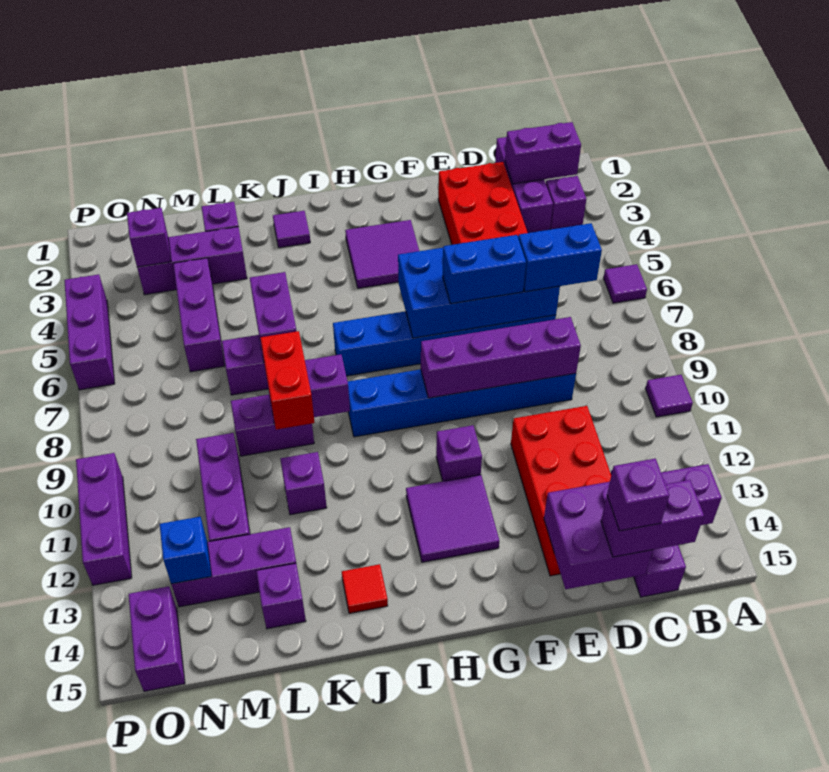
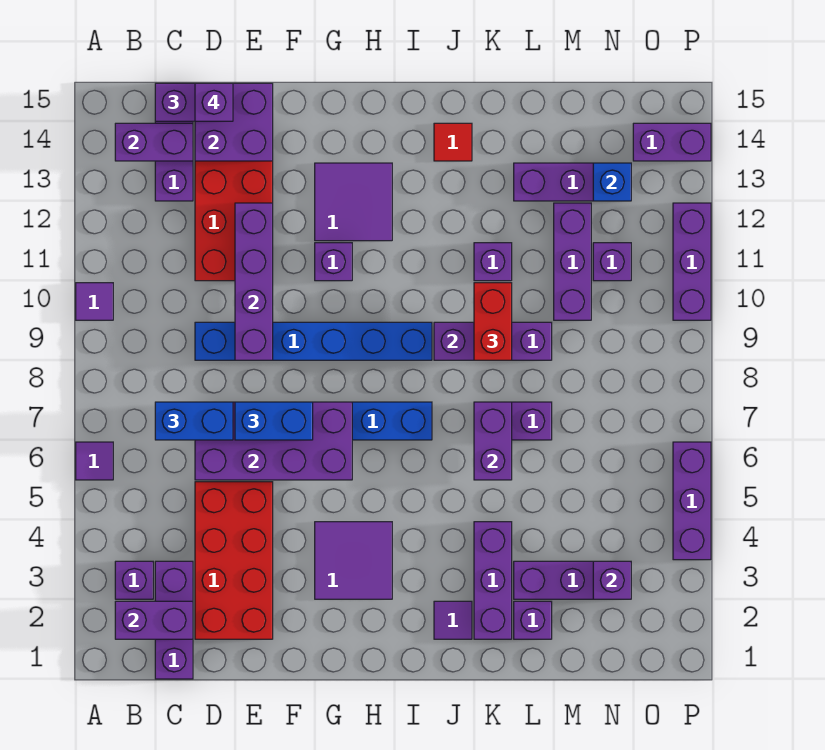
blue brick D6:G7 level 2 -> purple brick D6:G7 level 2
purple brick D9:G9 level 2 -> purple brick E9:E12 level 2
purple brick L14 level 1 -> purple brick N11 level 1
purple brick M4:M6 level 1 -> purple brick K2:K4 level 1
purple brick O14:O15 level 1 -> purple brick O14:P14 level 1

